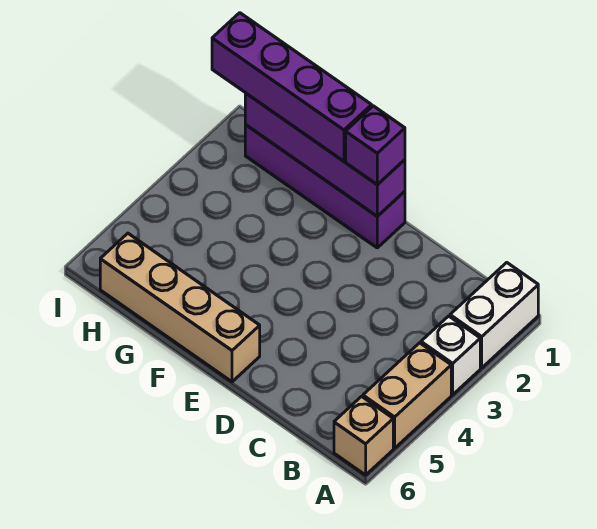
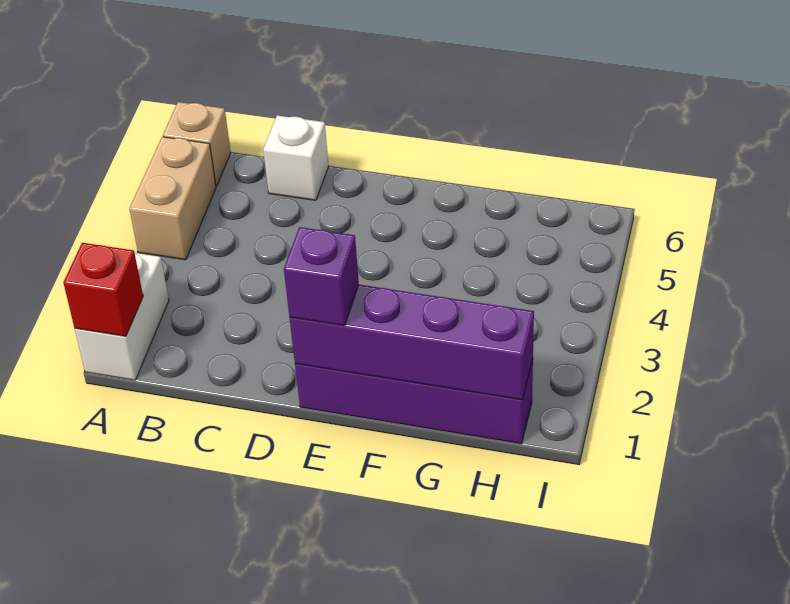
none -> red brick A1 level 2
white brick A3 level 1 -> white brick C6 level 1
tan brick E6:H6 level 1 -> none
purple brick F1:I1 level 3 -> none

